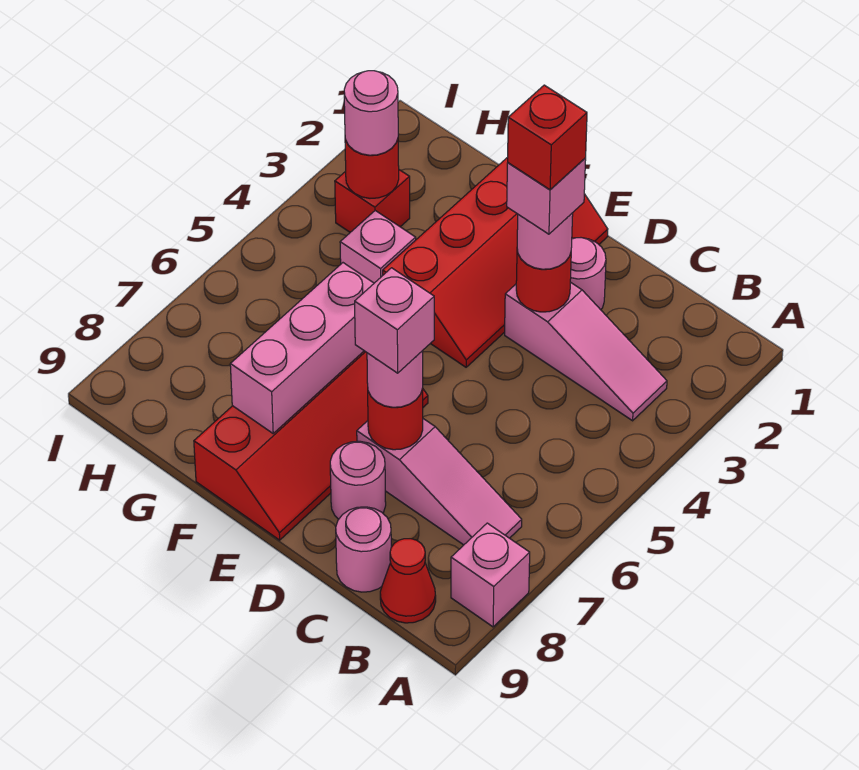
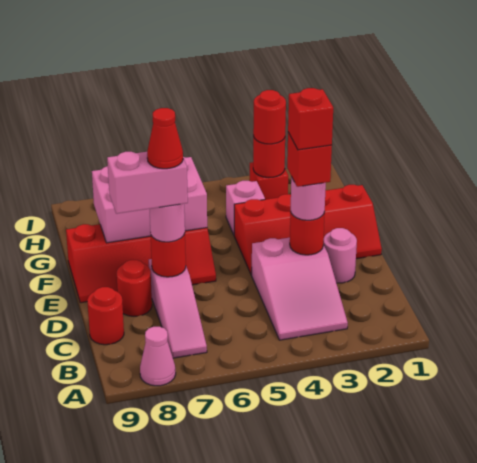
pink brick A8 level 1 -> pink cone A8 level 1
pink slope B3:D3 level 1 top D -> pink slope B3:D4 level 1 top D
red cone B9 level 1 -> red cone D7 level 5
pink round brick C9 level 1 -> red round brick C9 level 1
pink brick D3 level 4 -> red brick D3 level 4
pink brick D7 level 4 -> pink brick D7:D8 level 4
pink round brick D8 level 1 -> red round brick D8 level 1
pink brick F6:F8 level 2 -> pink brick F6:G8 level 2
pink round brick H3 level 3 -> red round brick H3 level 3

